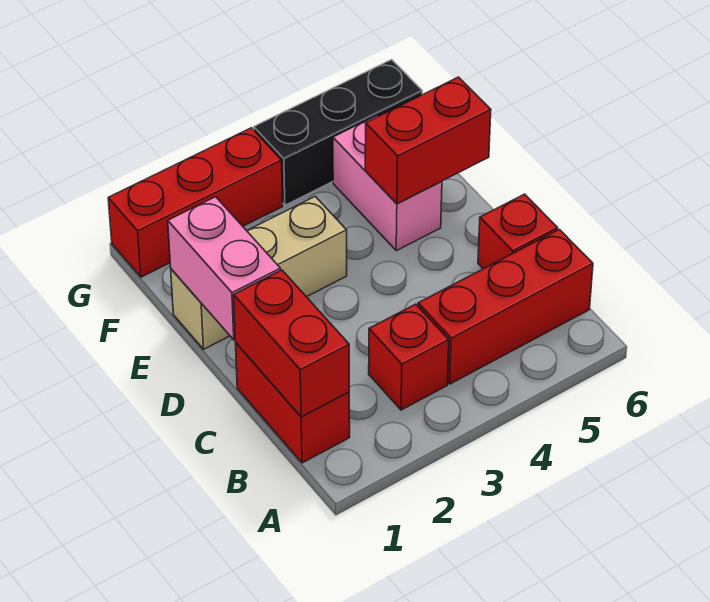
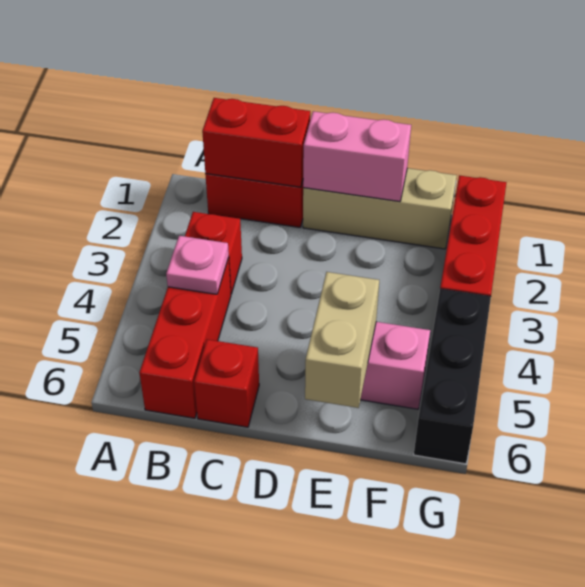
none -> pink plate B4 level 2
tan brick E1:E3 level 1 -> tan brick D1:F1 level 1
red brick E5:E6 level 2 -> tan brick E5:E6 level 2

